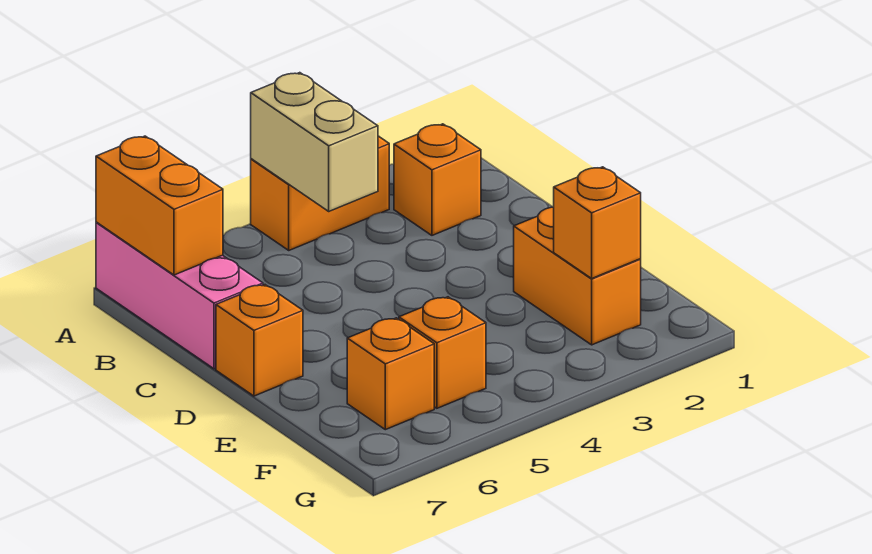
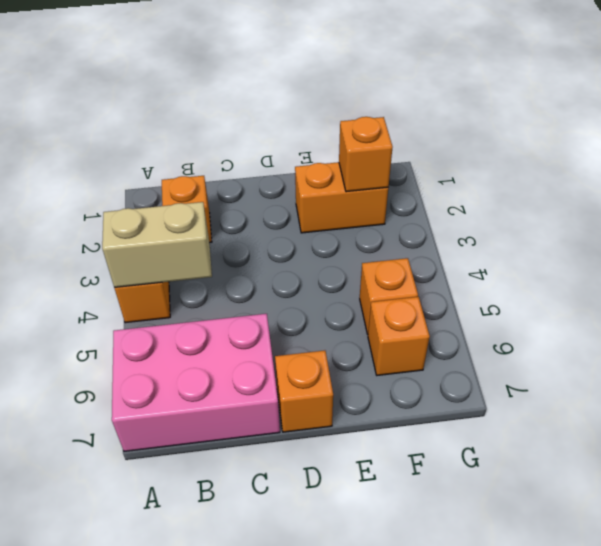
pink brick A7:C7 level 1 -> pink brick A6:C7 level 1
orange brick A7:B7 level 2 -> none

